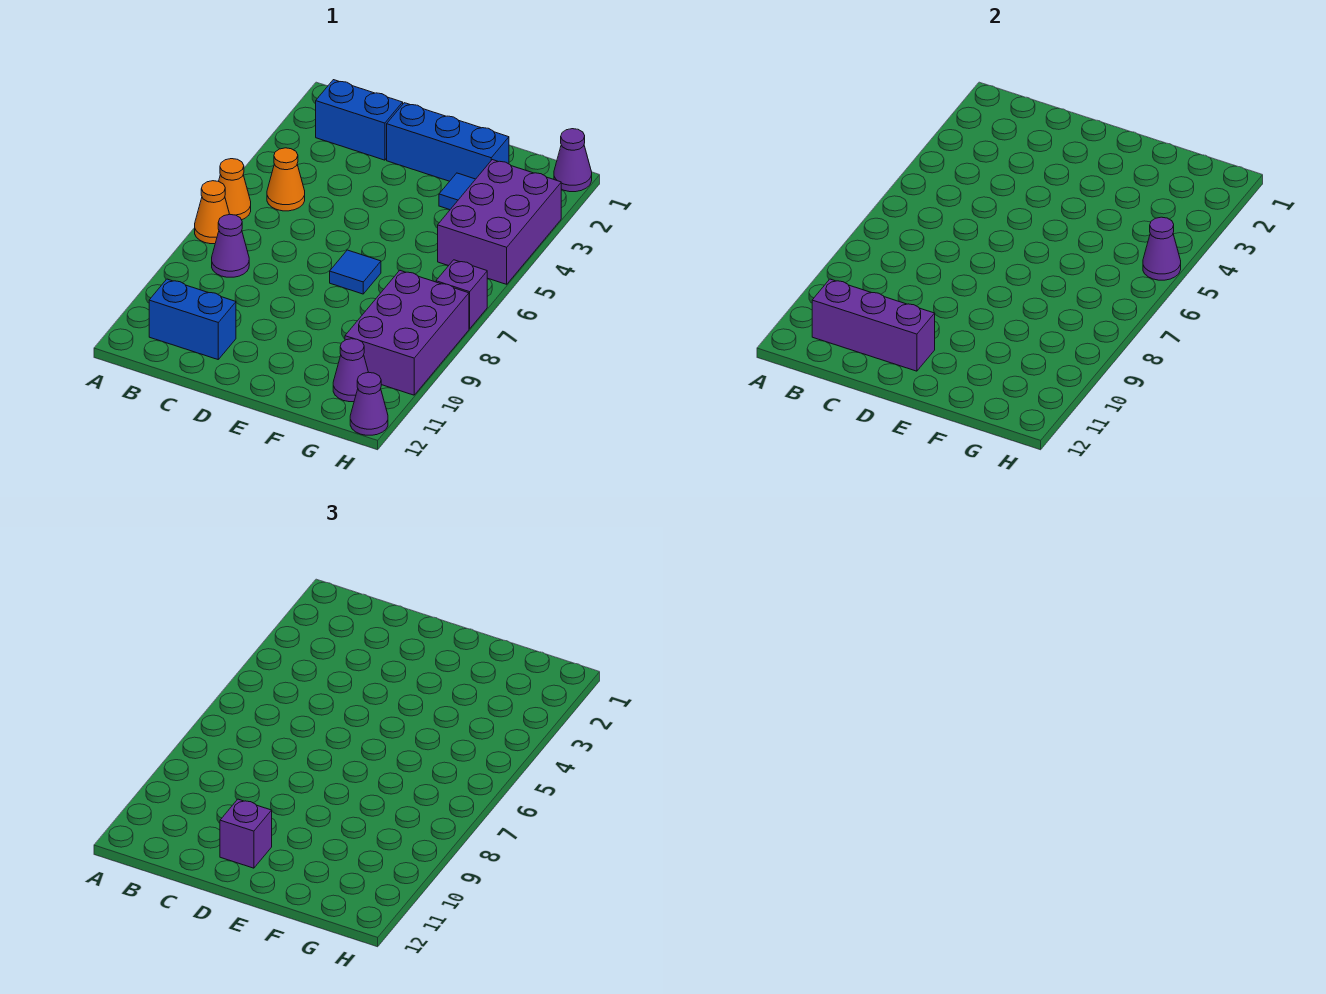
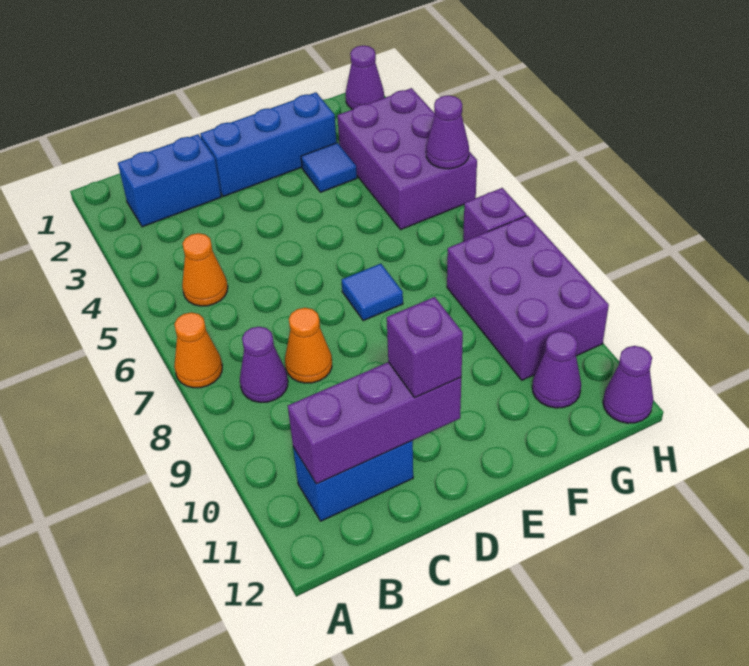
orange cone A6 level 1 -> orange cone C8 level 1

